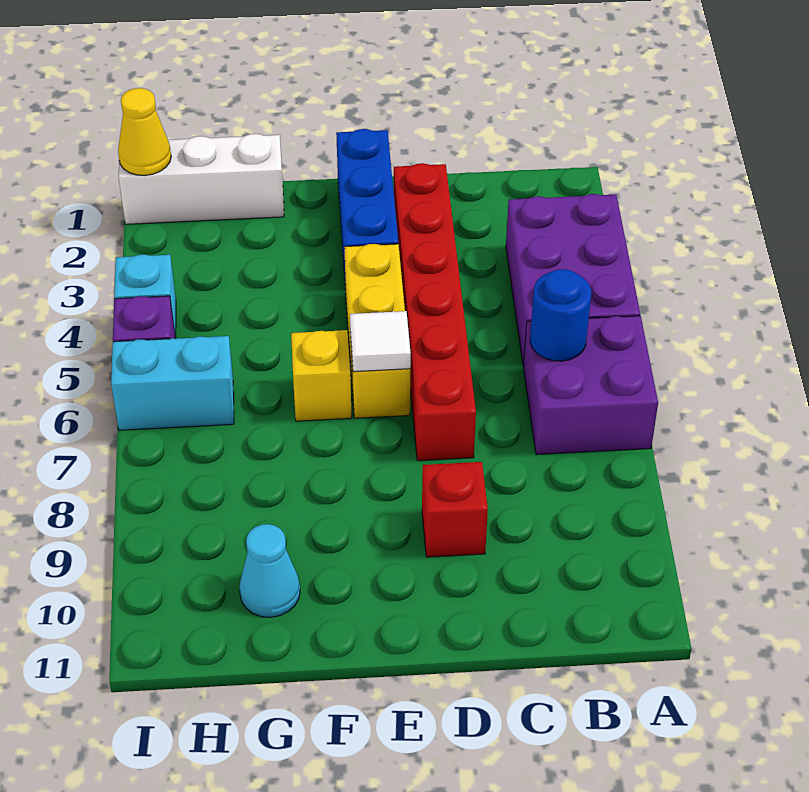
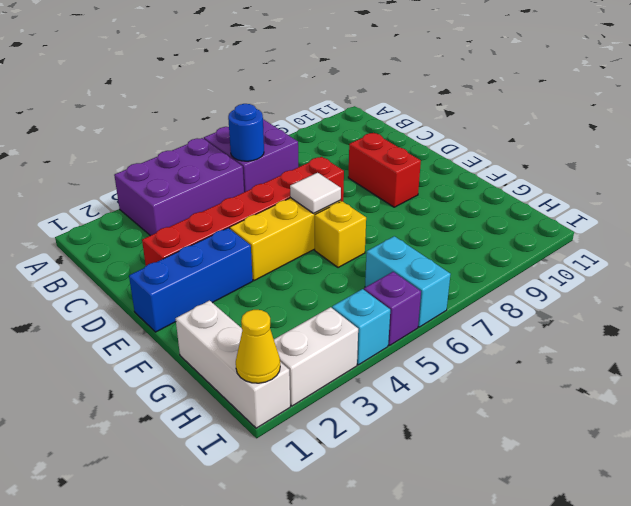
red brick D9 level 1 -> red brick D9:E9 level 1
cyan cone G10 level 1 -> none
none -> white brick I2:I3 level 1

